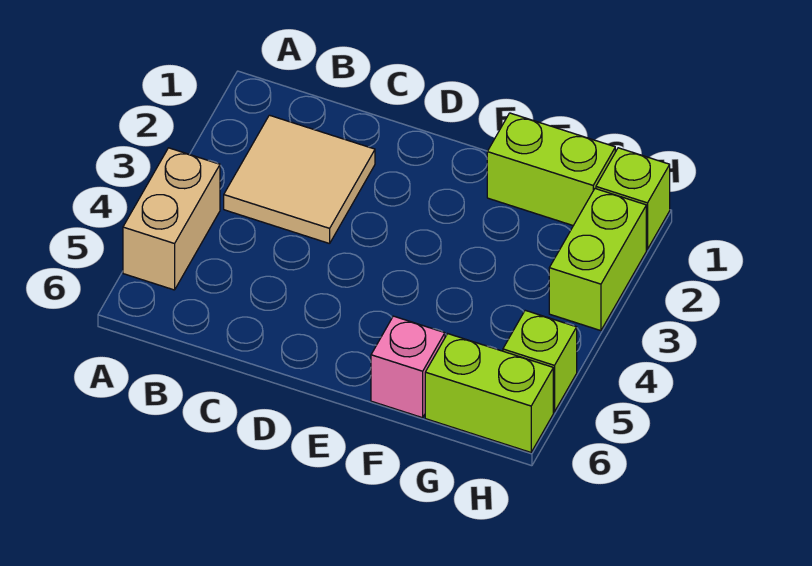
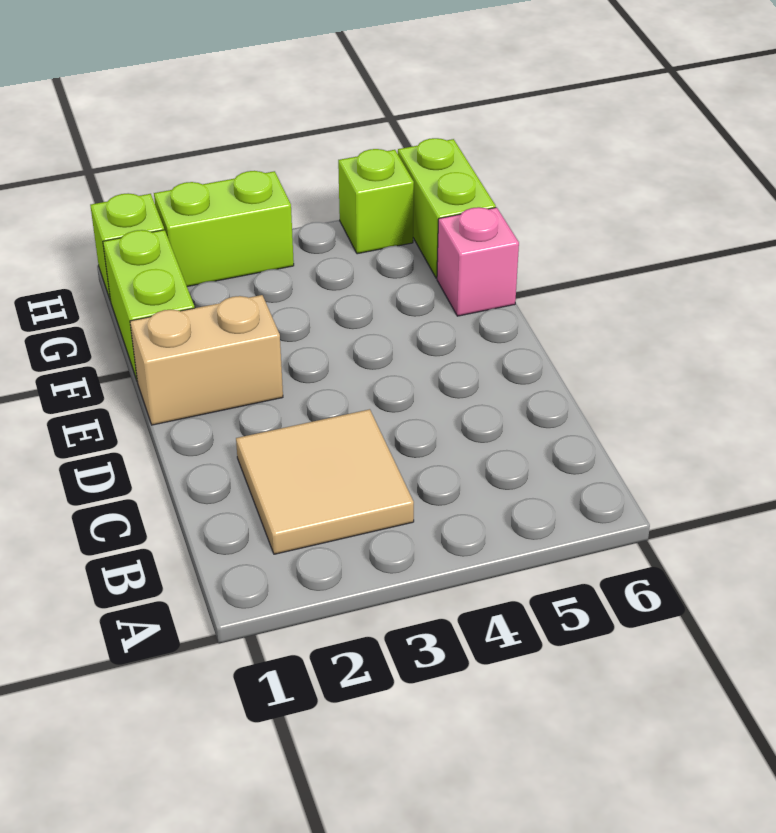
tan brick A4:A5 level 1 -> tan brick E1:E2 level 1

